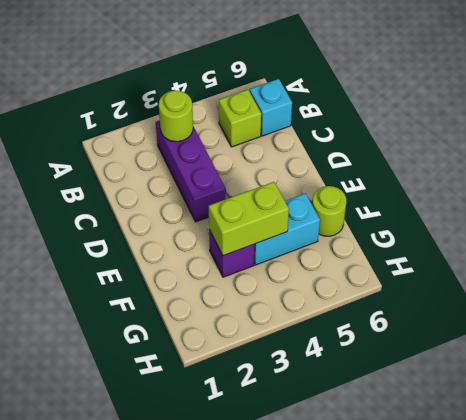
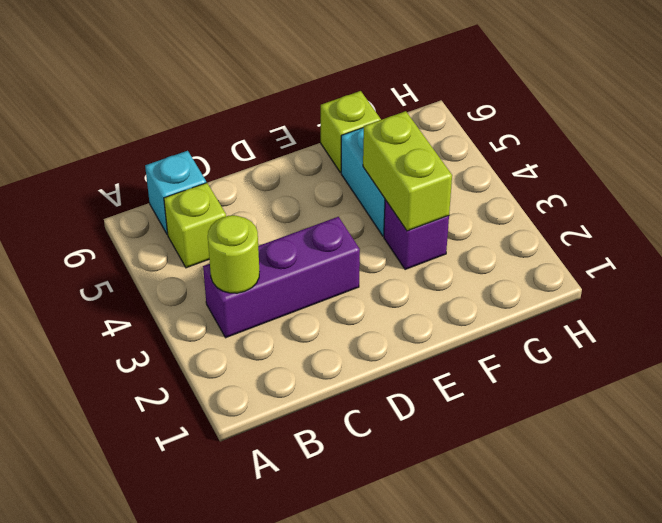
lime round brick F6 level 1 -> lime brick F6 level 1

